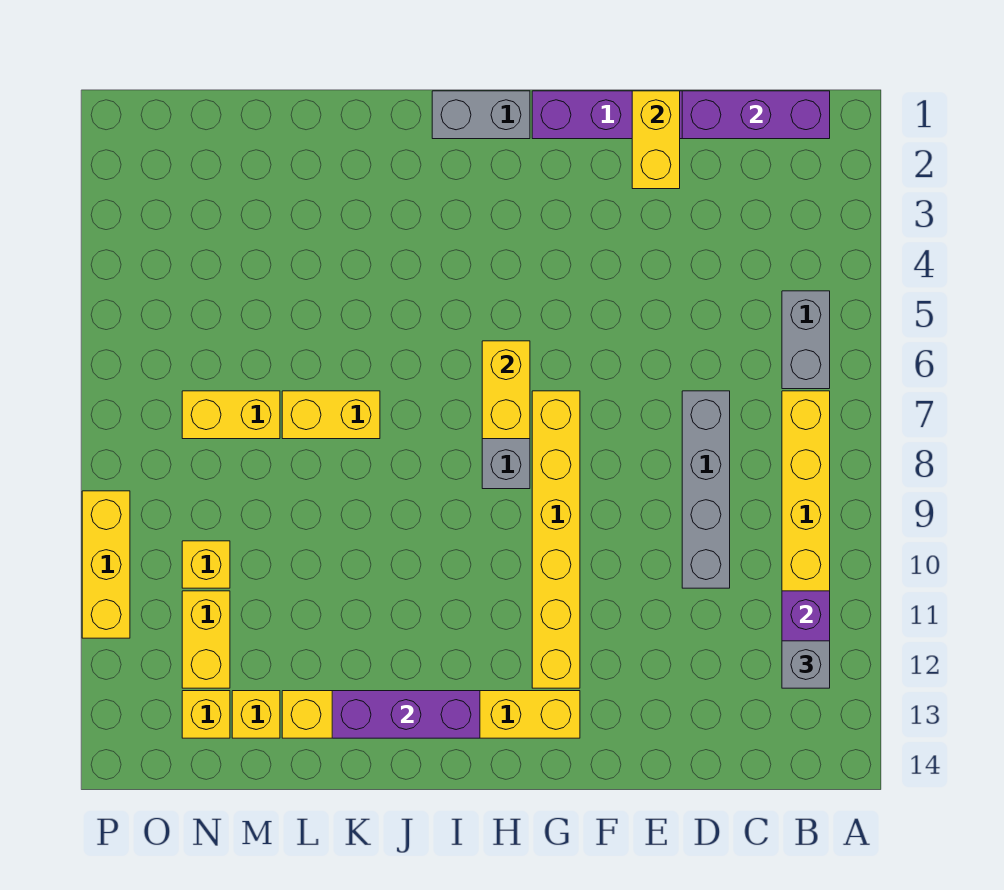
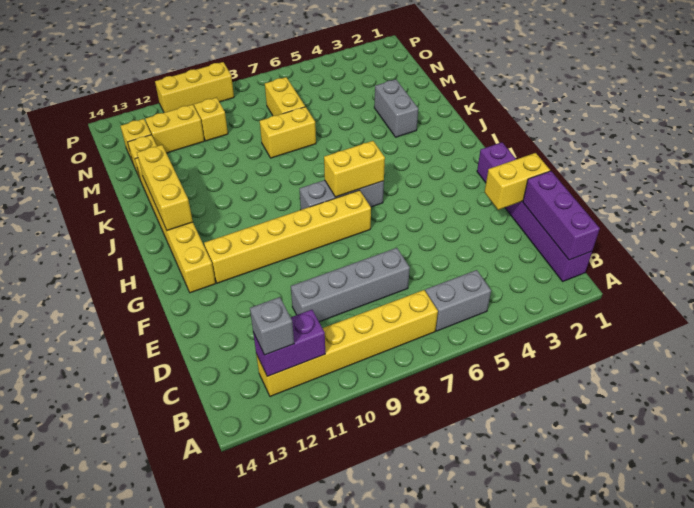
grey brick H1:I1 level 1 -> grey brick K3:L3 level 1
purple brick I13:K13 level 2 -> yellow brick I13:K13 level 2
yellow brick K7:L7 level 1 -> yellow brick L7:L8 level 1

